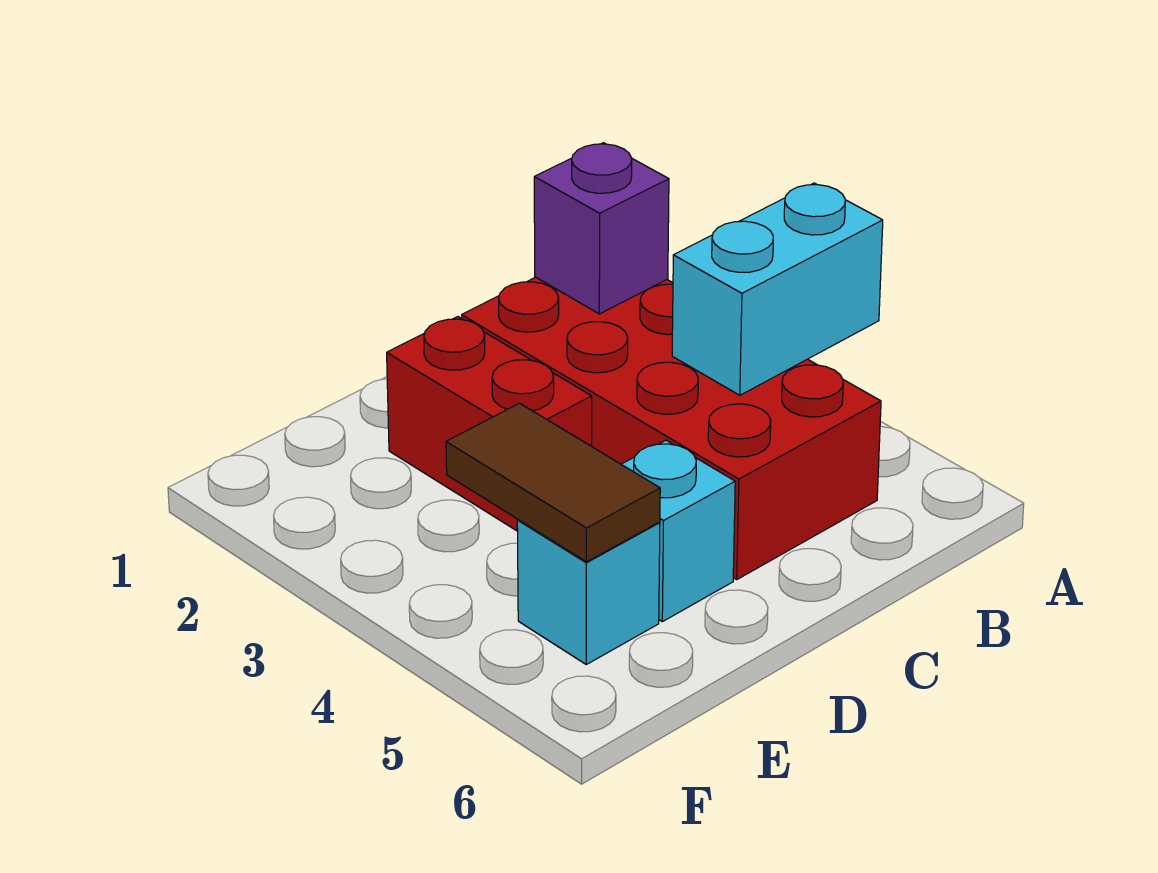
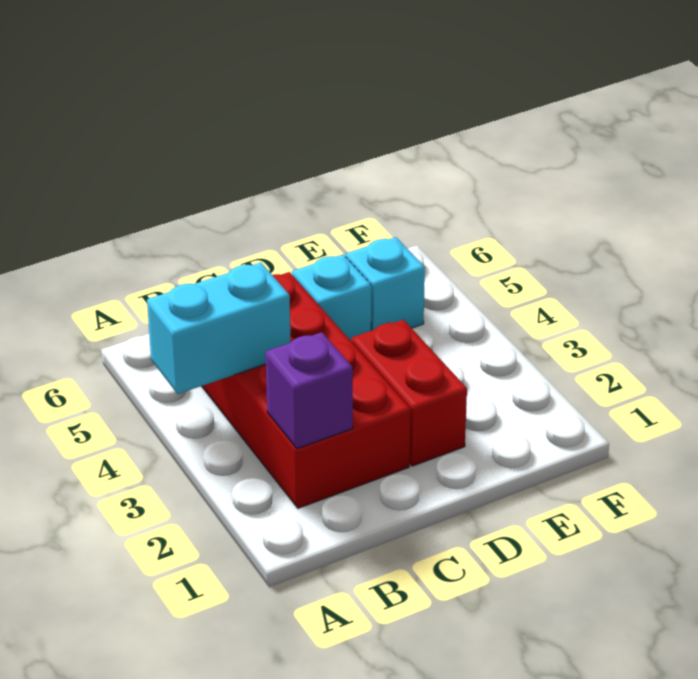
brown tile E4:E5 level 2 -> none

